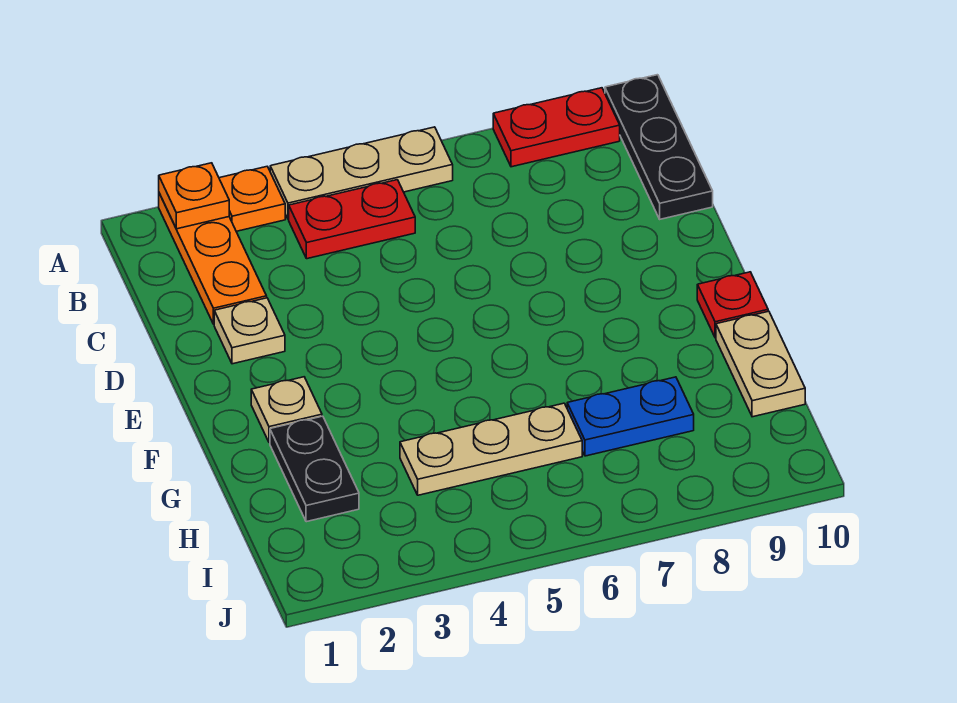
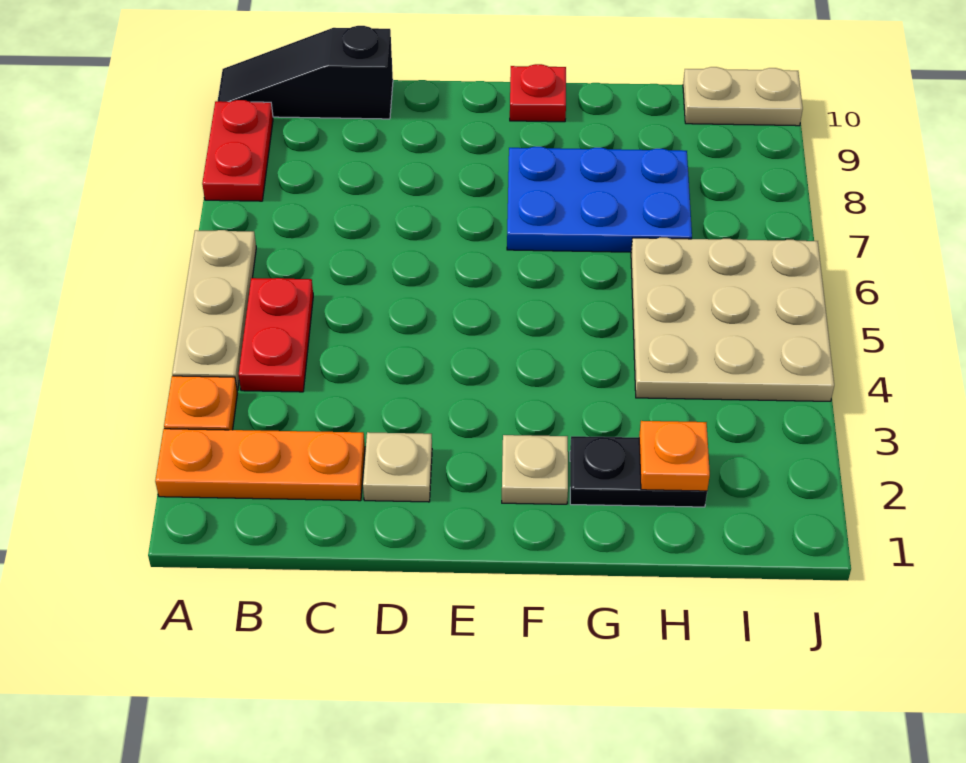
orange plate A2 level 2 -> orange plate H2 level 2
black plate A10:C10 level 1 -> black slope A10:C10 level 1 top C
tan plate G10:H10 level 1 -> tan plate I10:J10 level 1
tan plate H4:H6 level 1 -> tan plate H4:J6 level 1
blue plate H7:H8 level 1 -> blue plate F7:H8 level 1

